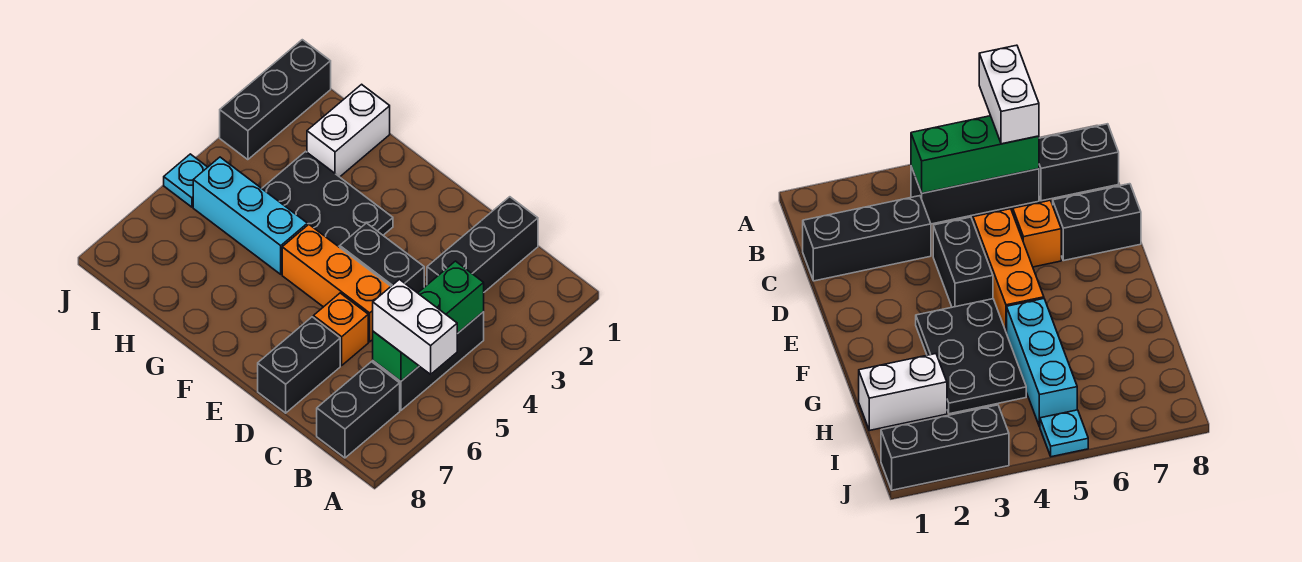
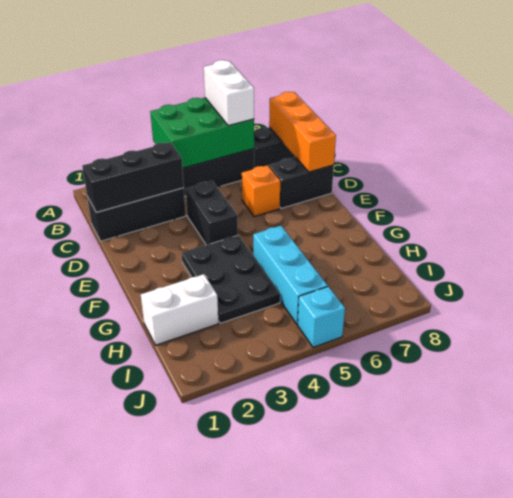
green brick B4:B6 level 2 -> green brick A4:B6 level 2
orange brick D5:F5 level 1 -> orange brick B8:D8 level 2
black brick J1:J3 level 1 -> black brick C1:C3 level 2
cyan plate J5 level 1 -> cyan brick J5 level 1

